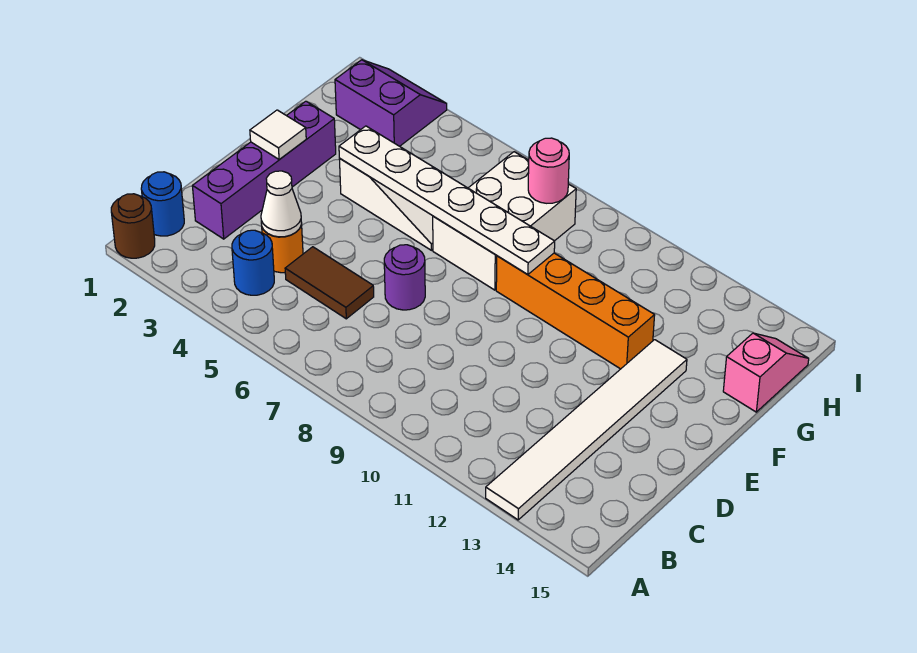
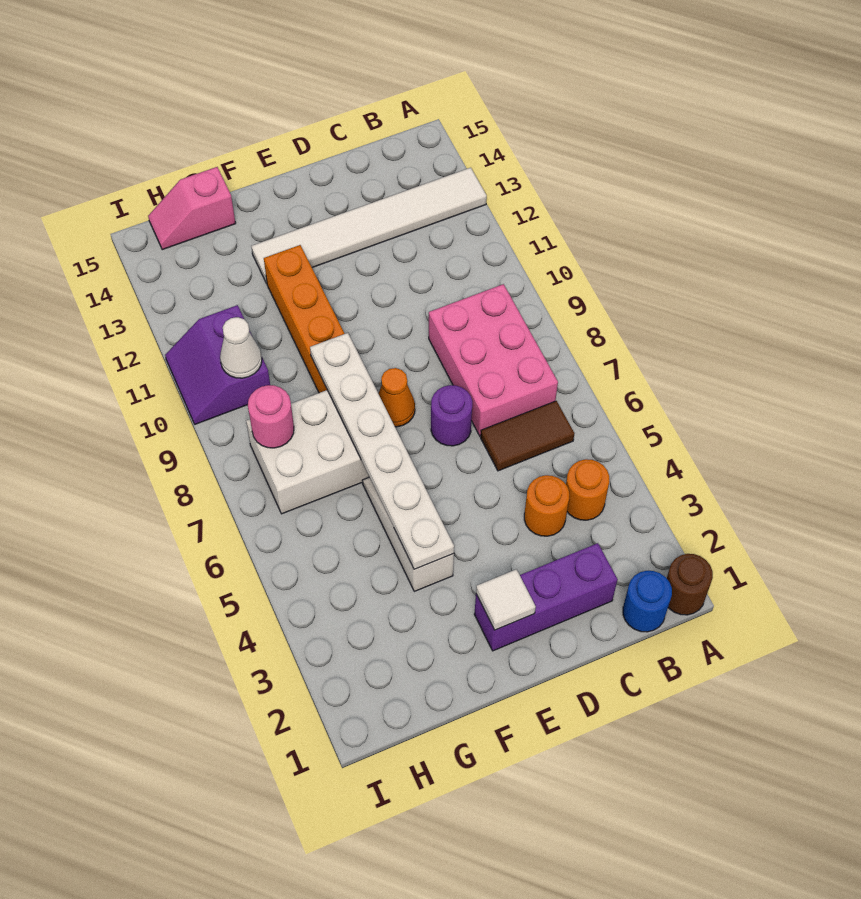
blue round brick B4 level 1 -> orange round brick B4 level 1
none -> pink brick B7:C9 level 1
purple brick C2:F2 level 1 -> purple brick C2:E2 level 1
white cone C4 level 2 -> white cone H10 level 2
brown tile C5:C6 level 1 -> brown tile B6:C6 level 1
none -> orange cone E8 level 1
purple slope H2:I3 level 1 top H -> purple slope H10:I11 level 1 top H

